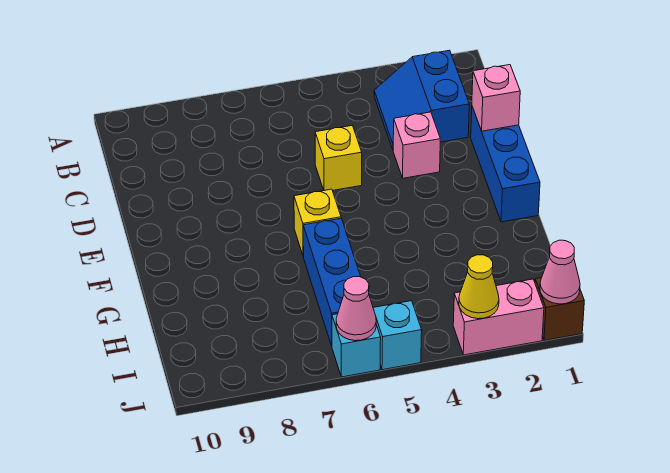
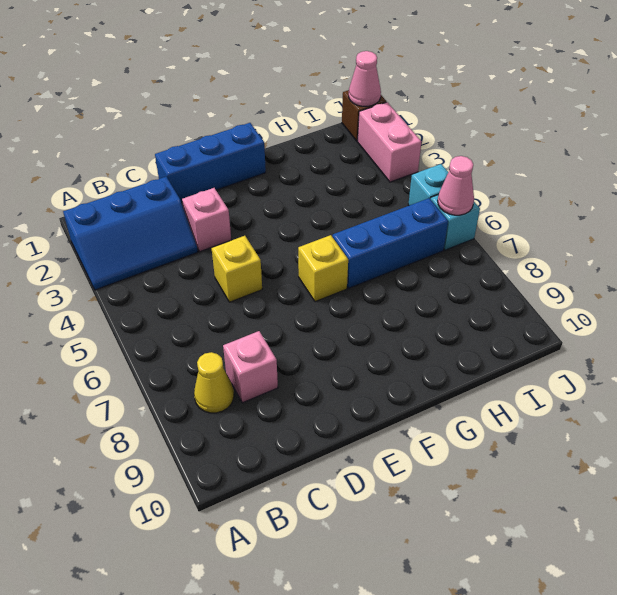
blue slope B2:C3 level 1 top 2 -> blue slope A2:C3 level 1 top 2
pink brick D1 level 2 -> pink brick C8 level 1
yellow cone J3 level 2 -> yellow cone B8 level 1

